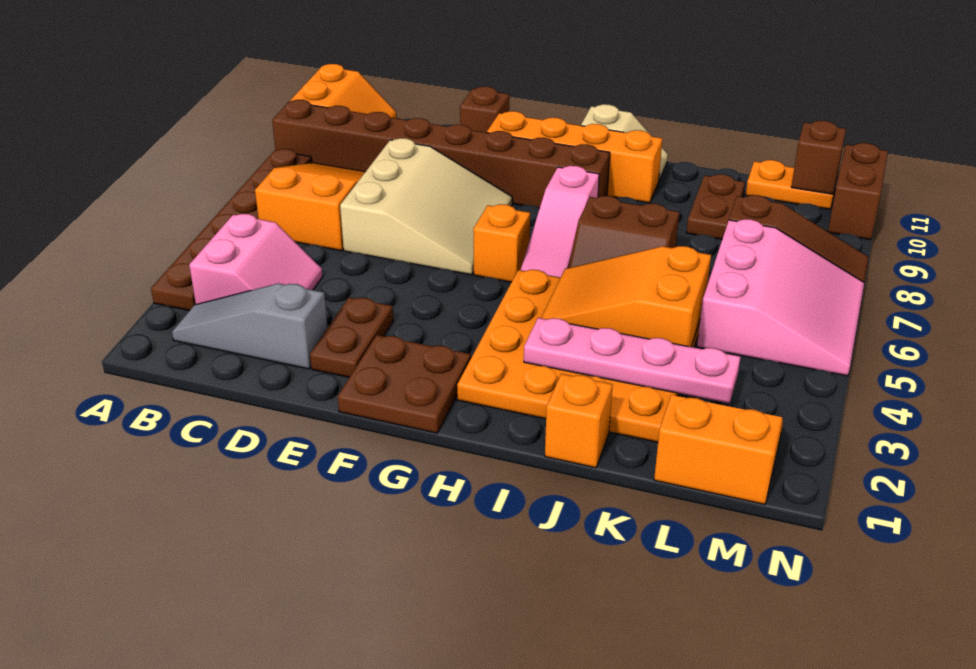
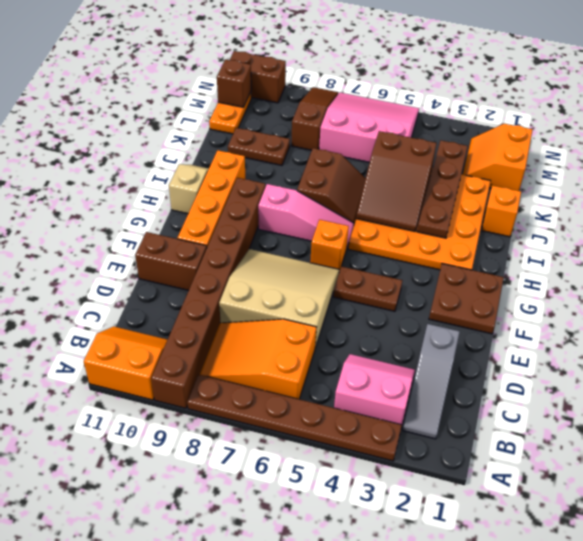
brown plate E2:E3 level 1 -> brown plate F4:F5 level 1
brown brick E11 level 1 -> brown brick E10:E11 level 1
pink plate I3:L3 level 2 -> brown plate I3:L3 level 2
orange slope I4:K5 level 2 top K -> brown slope I4:K5 level 2 top K

